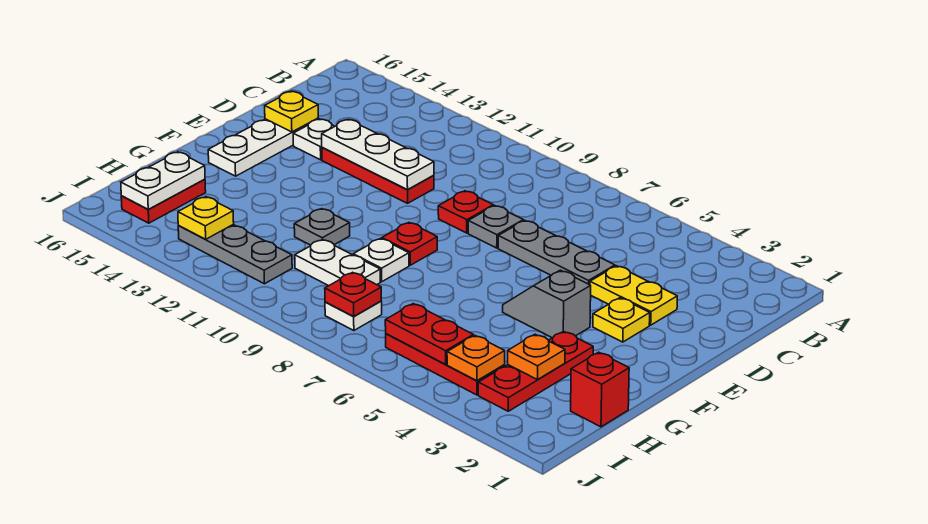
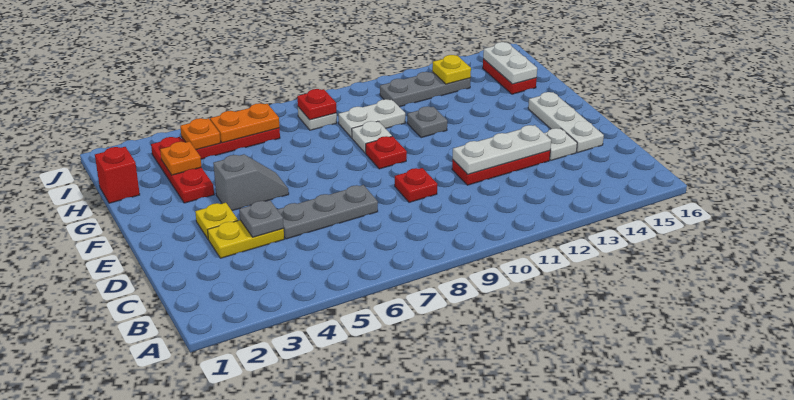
grey plate D8 level 1 -> grey plate D4 level 2
yellow plate D15 level 2 -> none
red plate I5:I6 level 2 -> orange plate I5:I6 level 2

